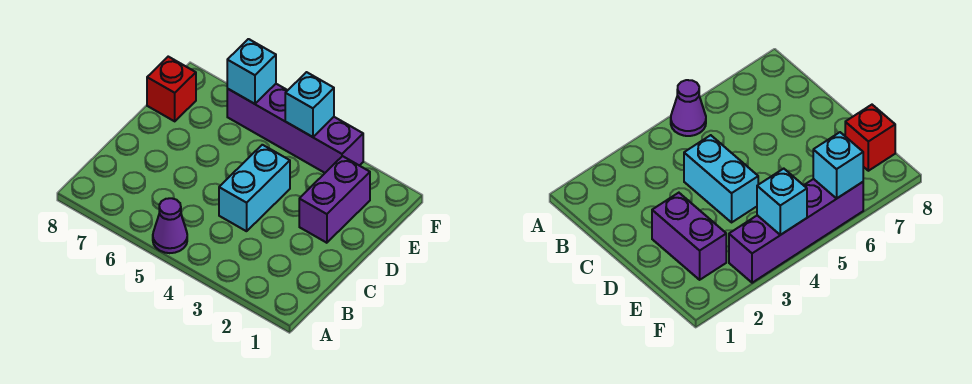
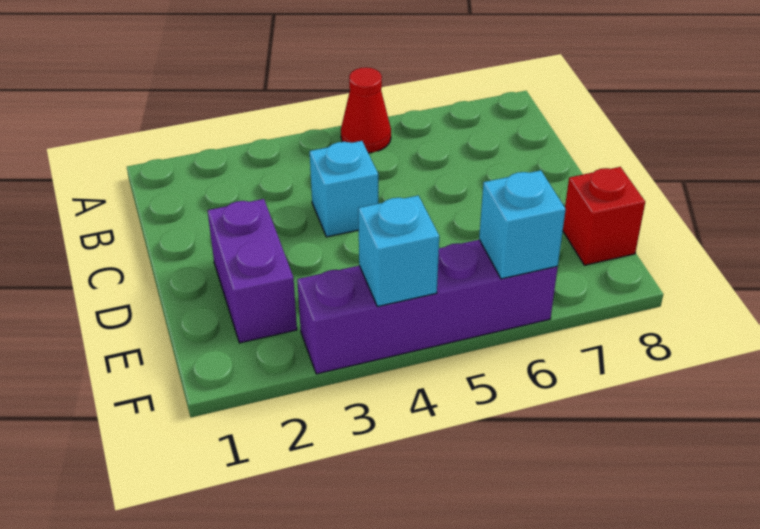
purple cone A5 level 1 -> red cone A5 level 1
cyan brick C4:D4 level 1 -> cyan brick C4 level 1

